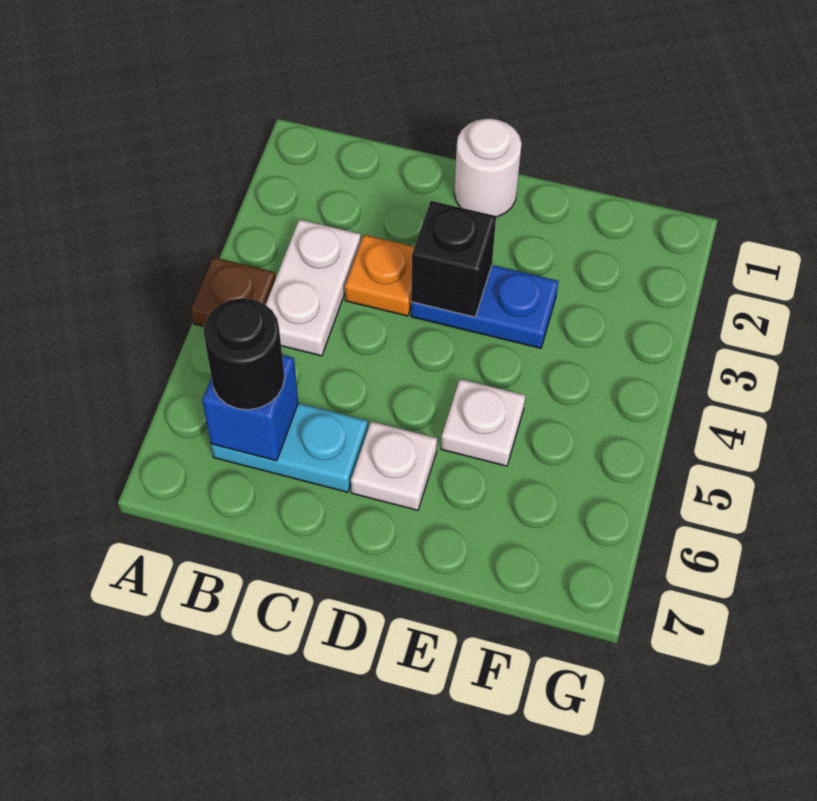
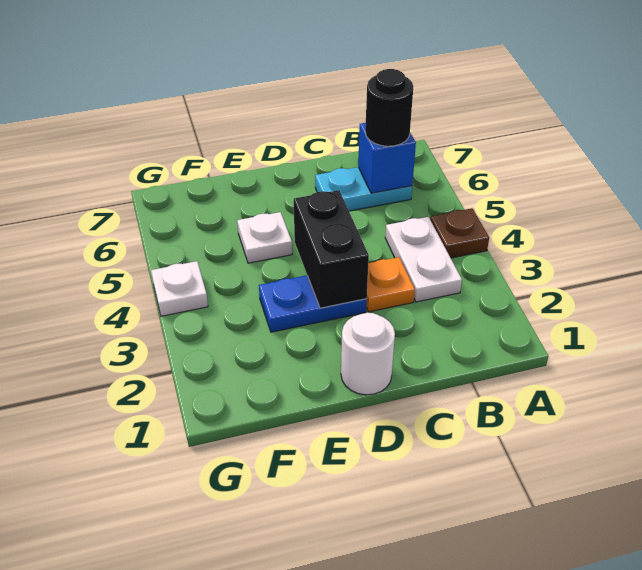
black brick D3 level 2 -> black brick D3:D4 level 2
white plate D6 level 1 -> white plate G4 level 1

